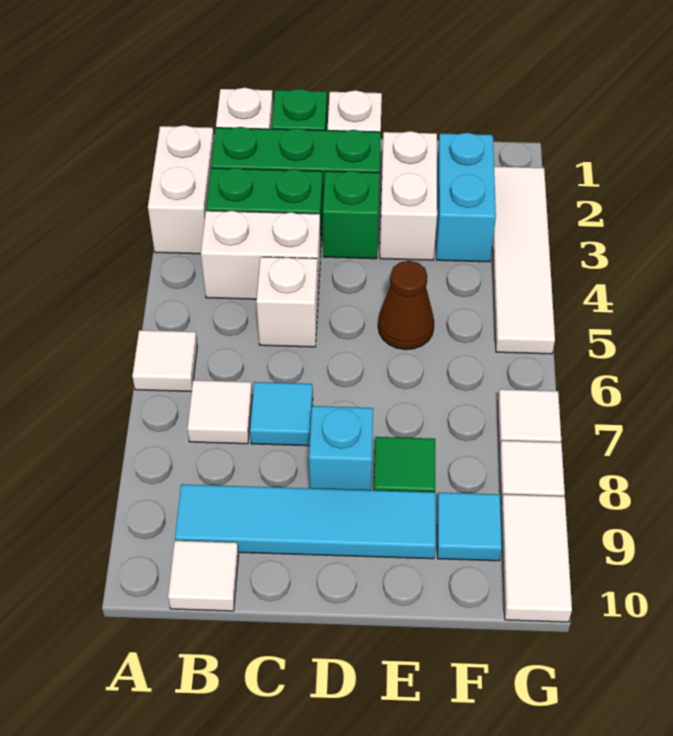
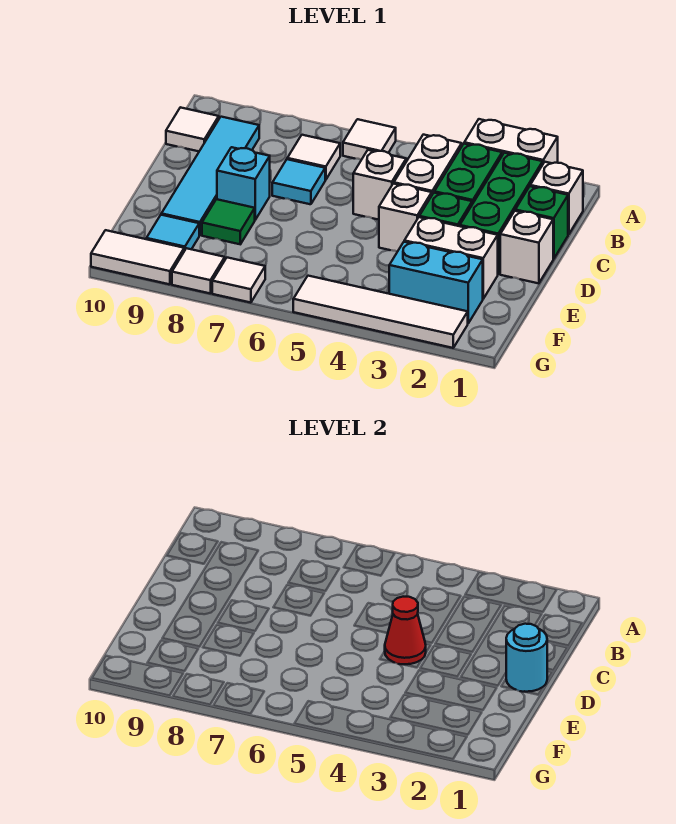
none -> cyan round brick D1 level 2
none -> white brick D4 level 1
none -> red cone D4 level 2
brown cone E5 level 1 -> none

